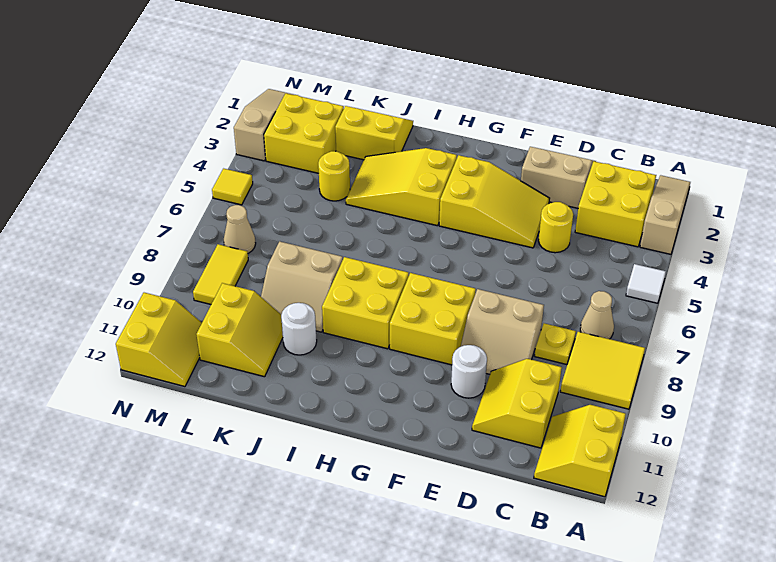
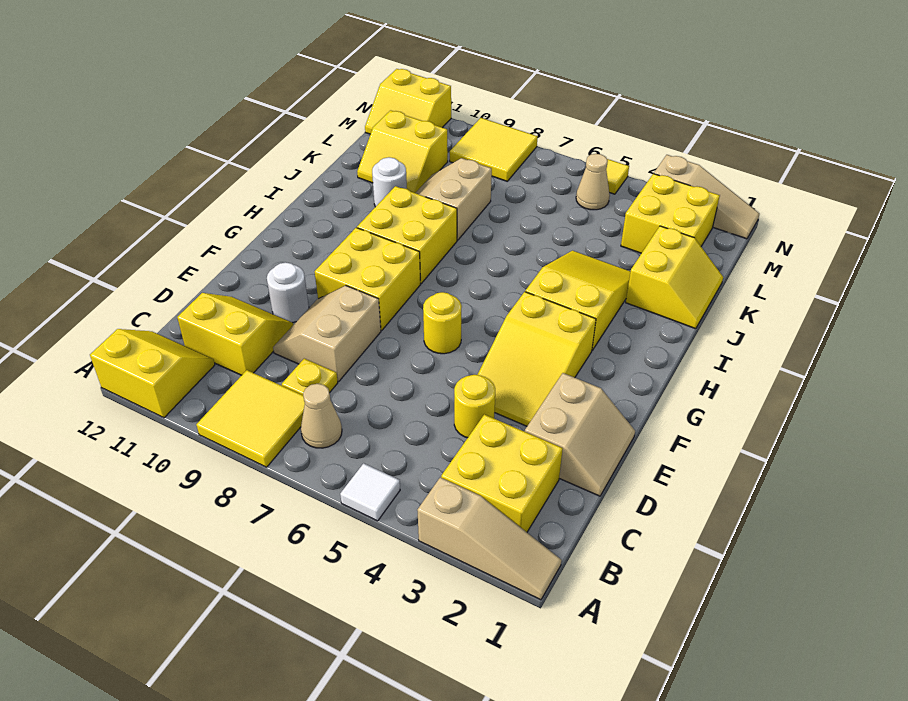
yellow round brick K4 level 1 -> yellow round brick F6 level 1
tan cone M7 level 1 -> tan cone M5 level 1
yellow tile M8:M9 level 1 -> yellow tile M8:N9 level 1

